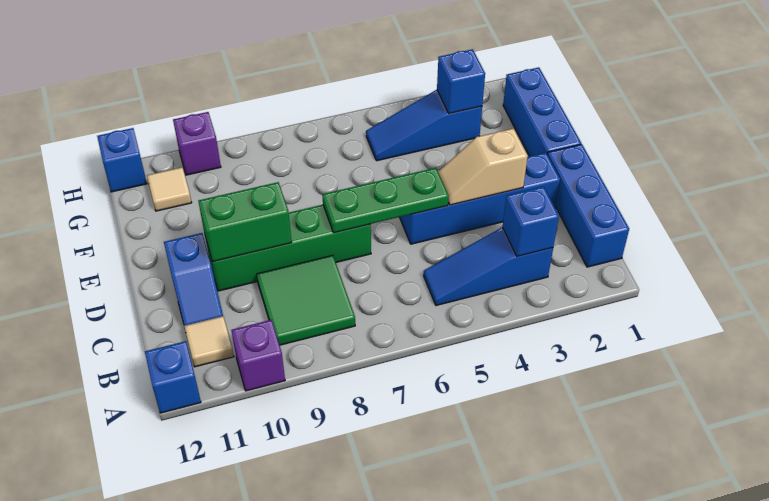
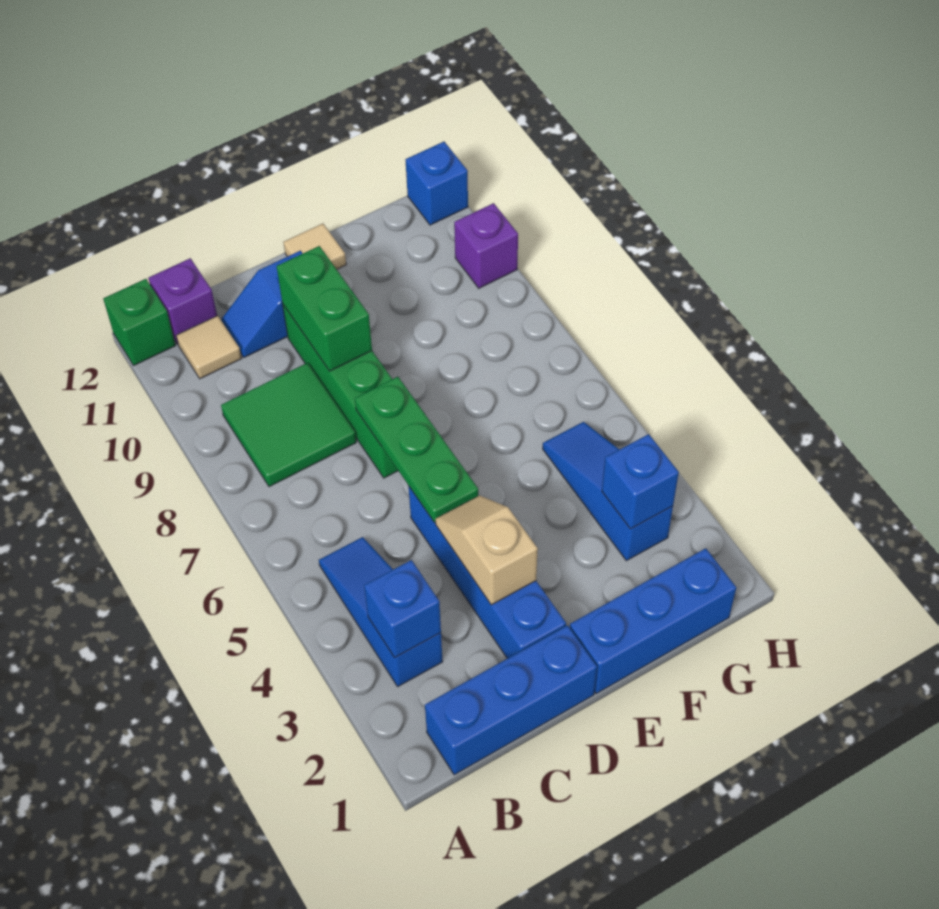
purple brick A10 level 1 -> purple brick B12 level 1
blue brick A12 level 1 -> green brick A12 level 1
tan tile G11 level 1 -> tan tile E12 level 1

